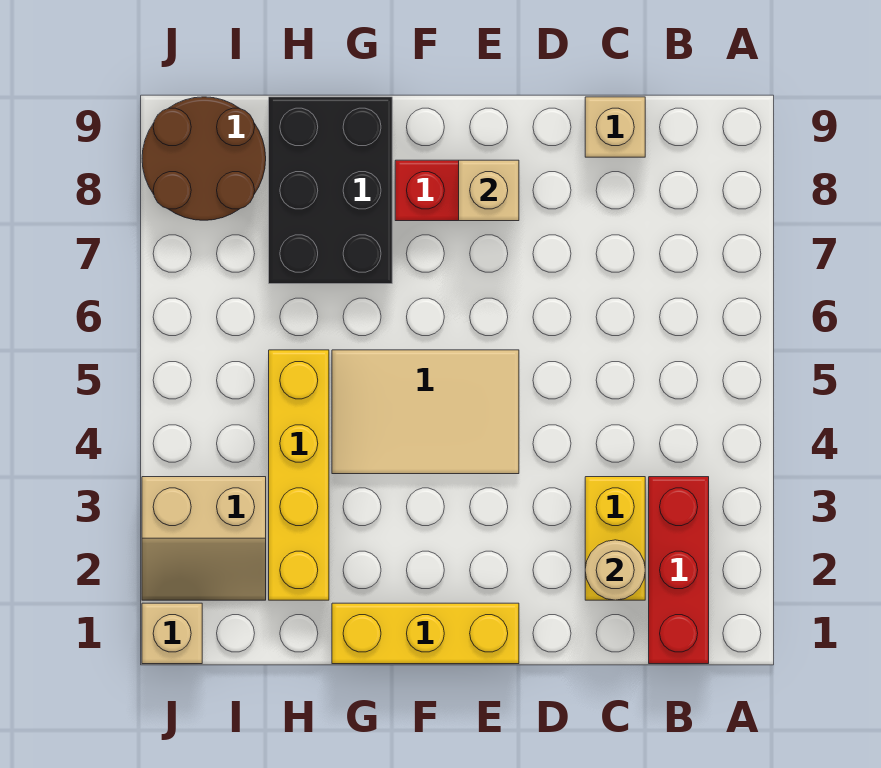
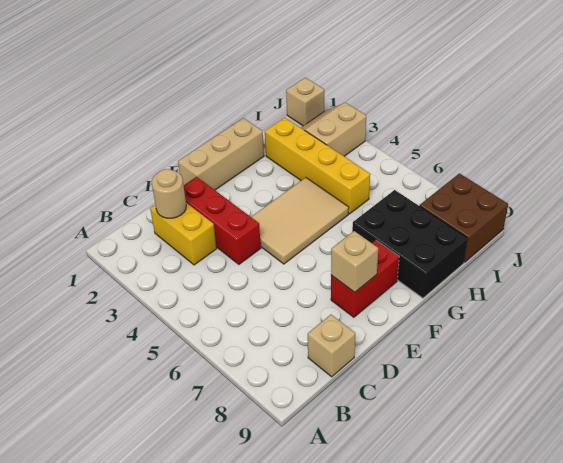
red brick B1:B3 level 1 -> red brick D2:D4 level 1
yellow brick E1:G1 level 1 -> tan brick E1:G1 level 1
brown round brick I8:J9 level 1 -> brown brick I8:J9 level 1

